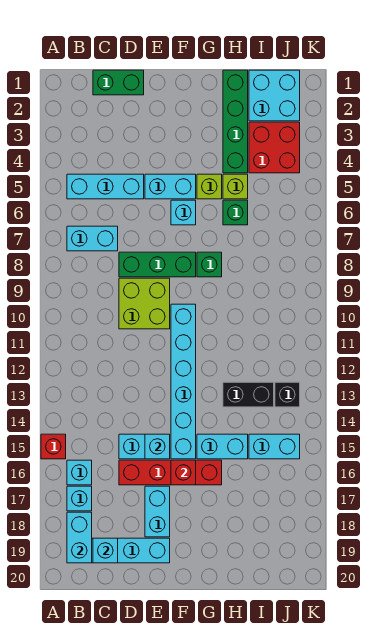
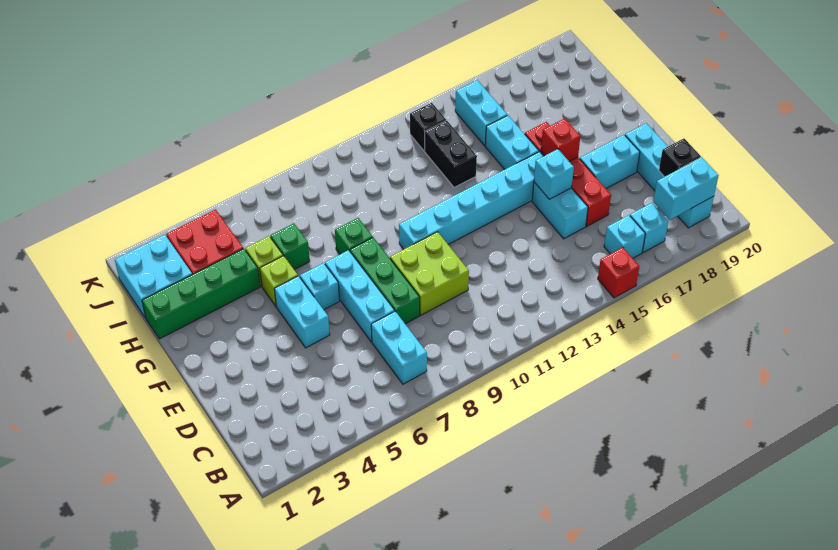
cyan brick B5:D5 level 1 -> cyan brick D7:F7 level 1
green brick C1:D1 level 1 -> none
cyan brick C19 level 2 -> black brick C19 level 2

